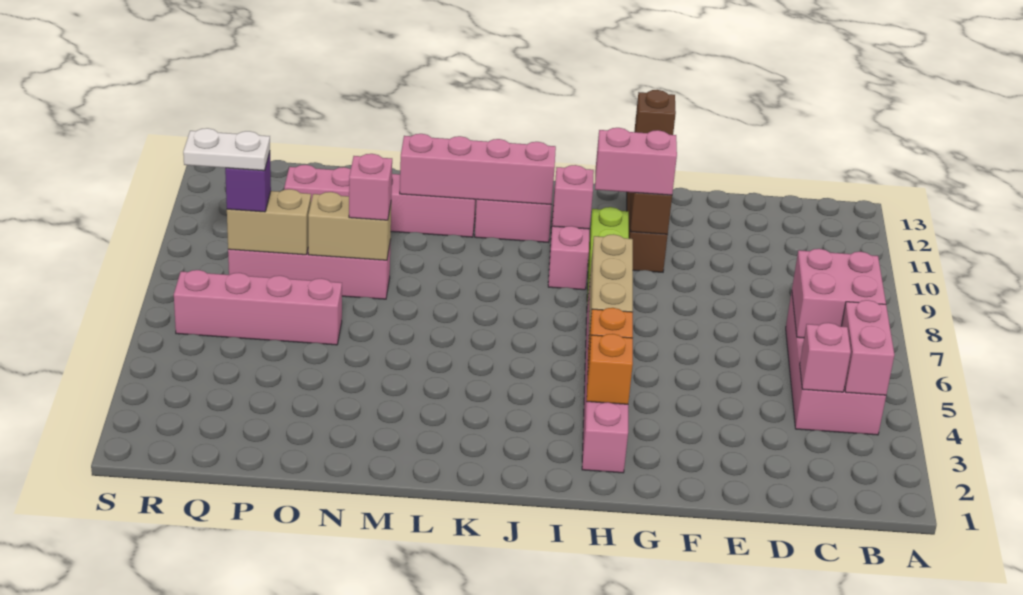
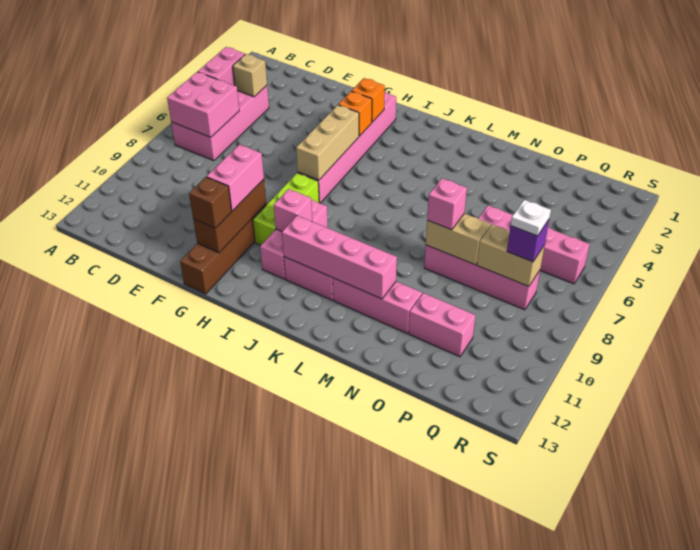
pink brick C4 level 2 -> tan brick C4 level 2
pink brick G10:H10 level 3 -> pink brick G10:G11 level 3
white plate Q8:R8 level 4 -> white plate Q8 level 4

